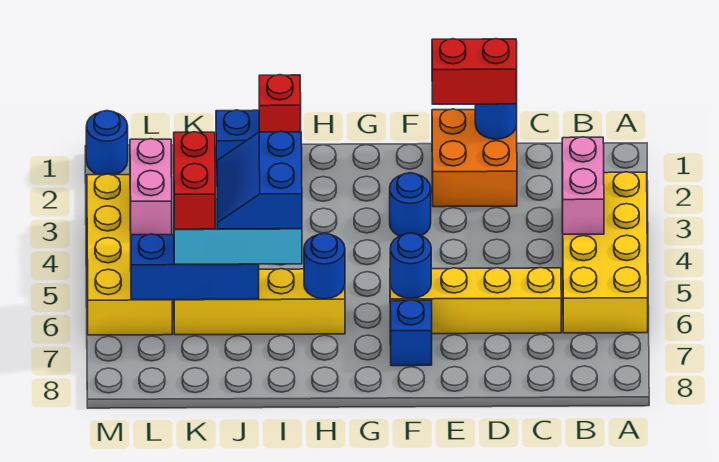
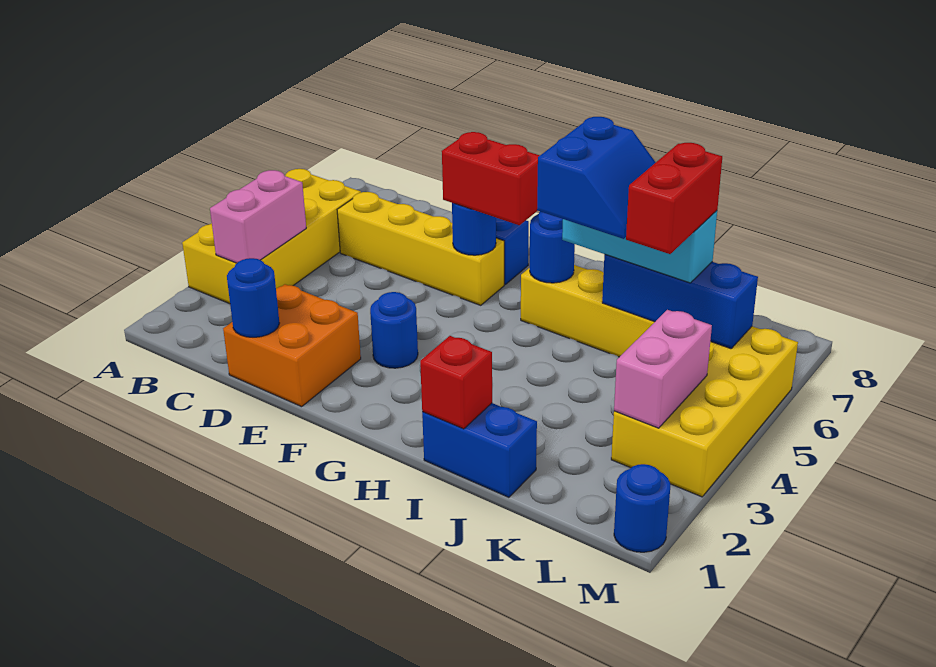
red brick D1:E1 level 3 -> red brick F6:G6 level 3

